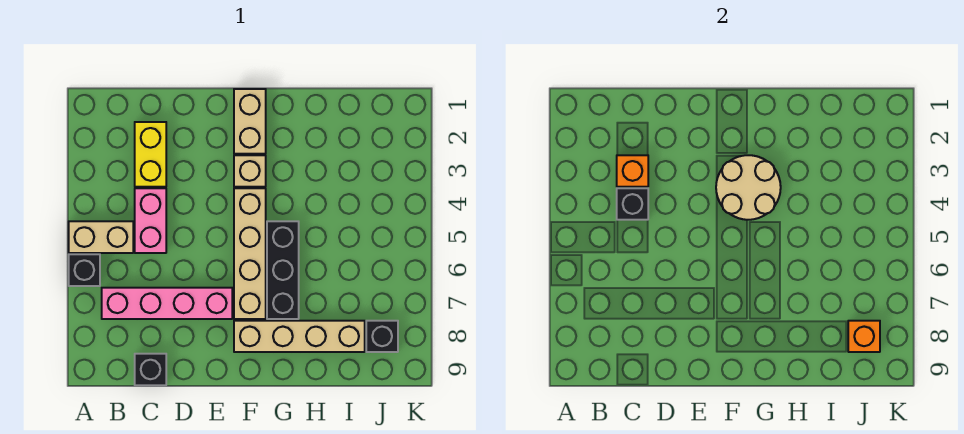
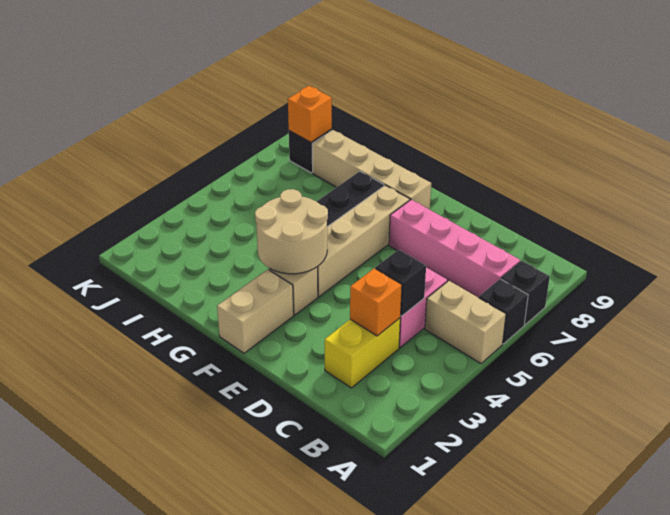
black brick C9 level 1 -> black brick A7 level 1

